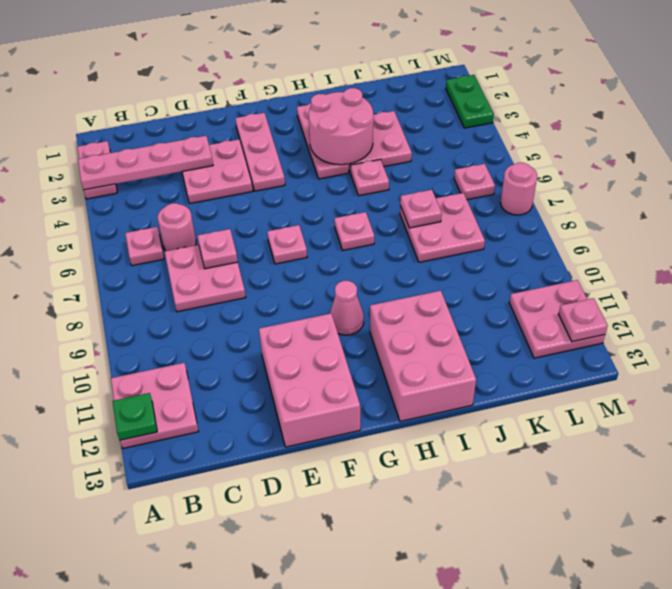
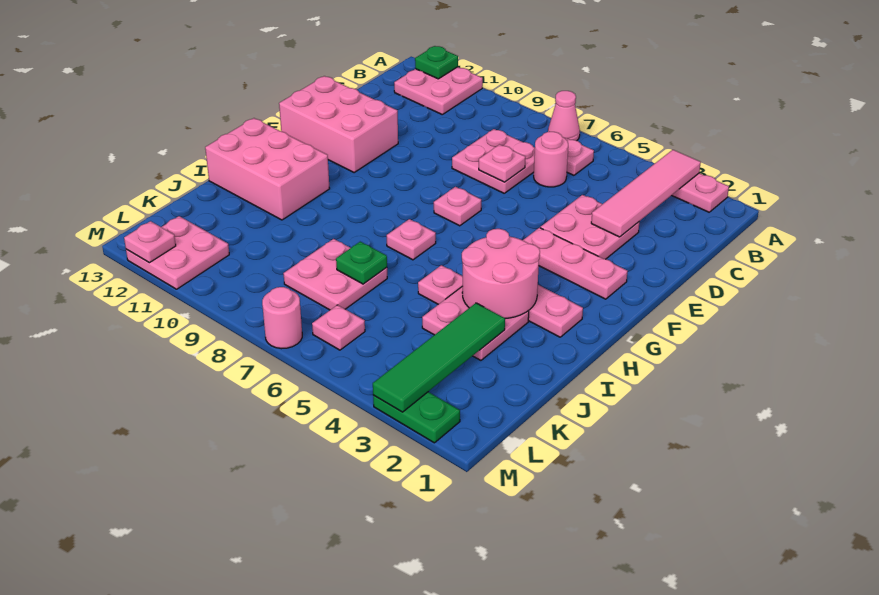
pink plate A3:D3 level 2 -> pink tile A3:D3 level 2
pink cone G10 level 1 -> pink cone A7 level 1
none -> green tile J3:M3 level 2
pink plate J7 level 2 -> green plate J7 level 2

